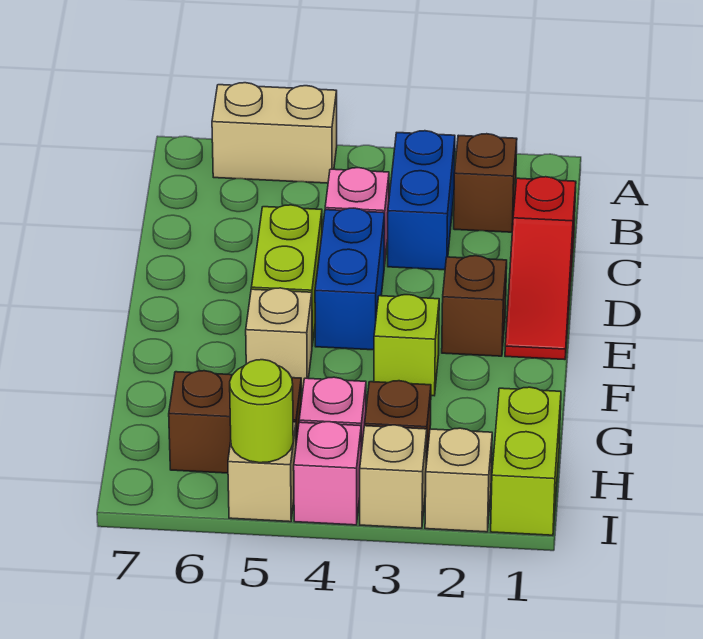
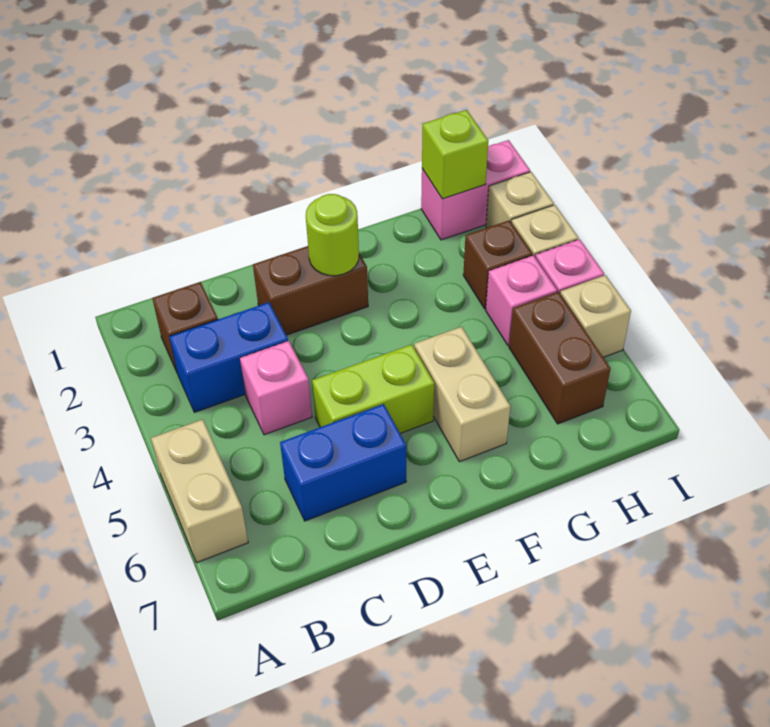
red slope C1:E1 level 1 top C -> none
blue brick D4:E4 level 1 -> blue brick C6:D6 level 1
brown brick E2 level 1 -> brown brick D2:E2 level 1
lime brick F3 level 1 -> lime brick H1 level 2
tan brick F5 level 1 -> tan brick F5:F6 level 1
lime brick H1:I1 level 1 -> pink brick H1:I1 level 1
lime round brick I5 level 2 -> lime round brick E2 level 2

